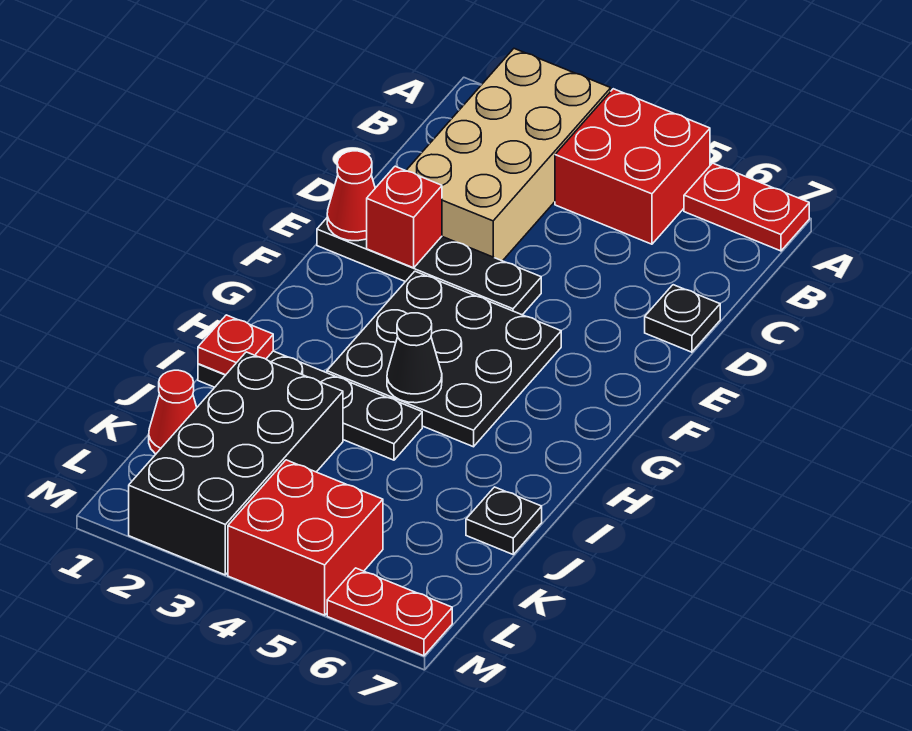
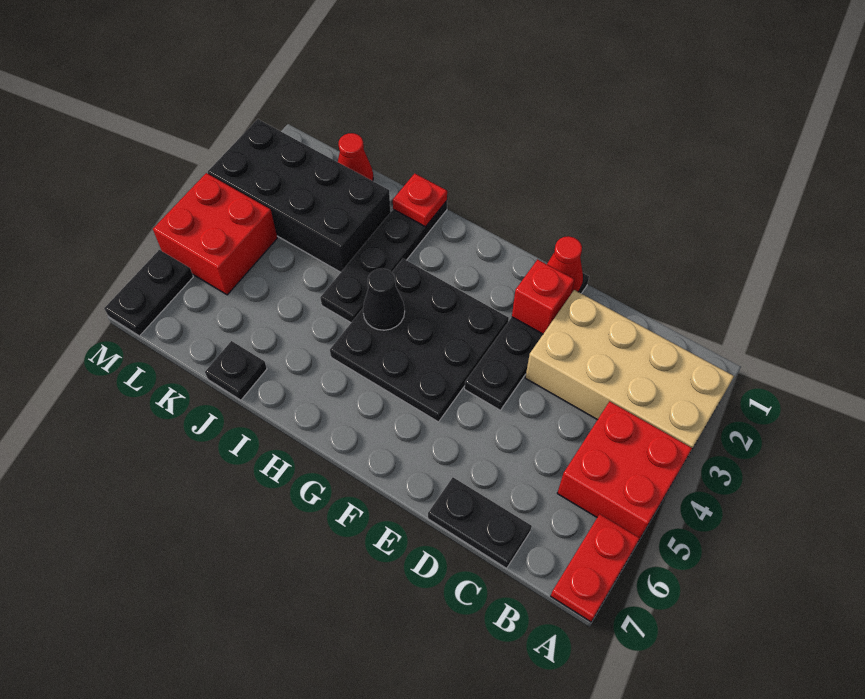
black plate D7 level 1 -> black plate C7:D7 level 1
red plate M6:M7 level 1 -> black plate M6:M7 level 1

